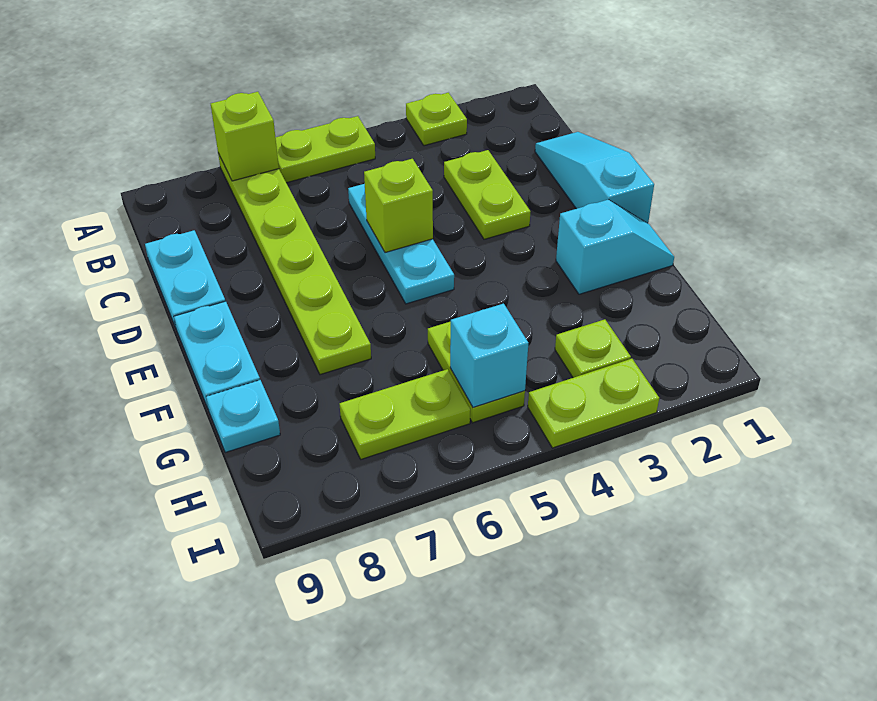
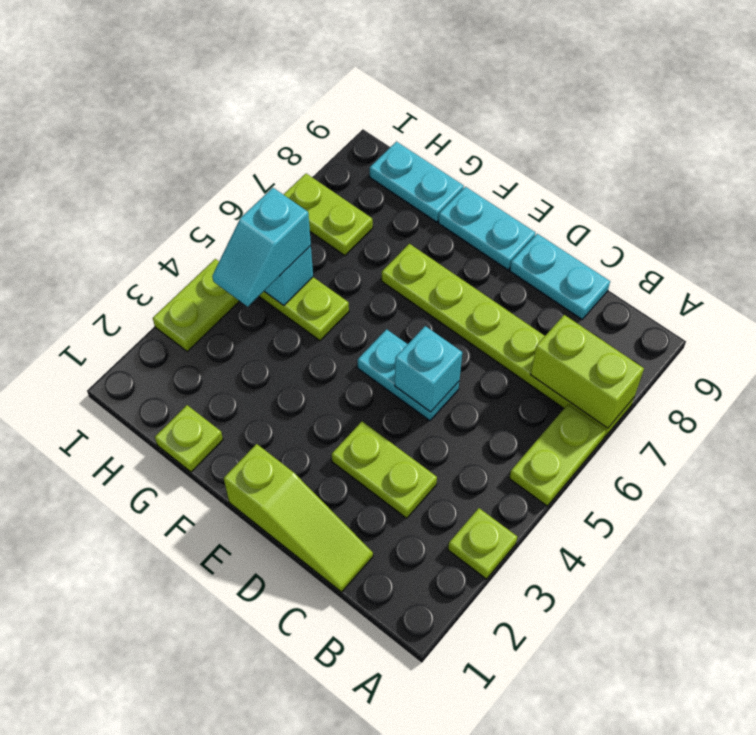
lime brick A7 level 2 -> lime brick A7:B7 level 2
cyan slope C1:E1 level 1 top E -> lime slope C1:E1 level 1 top E
cyan plate C5:E5 level 1 -> cyan plate D5:E5 level 1
lime brick D5 level 2 -> cyan brick D5 level 2
cyan slope F1:F2 level 1 top 2 -> cyan slope H4:H5 level 3 top 5
cyan plate G9 level 1 -> cyan plate G9:H9 level 1
lime plate H3 level 1 -> lime plate G1 level 1
lime plate H6:H7 level 1 -> lime plate H7:I7 level 1

